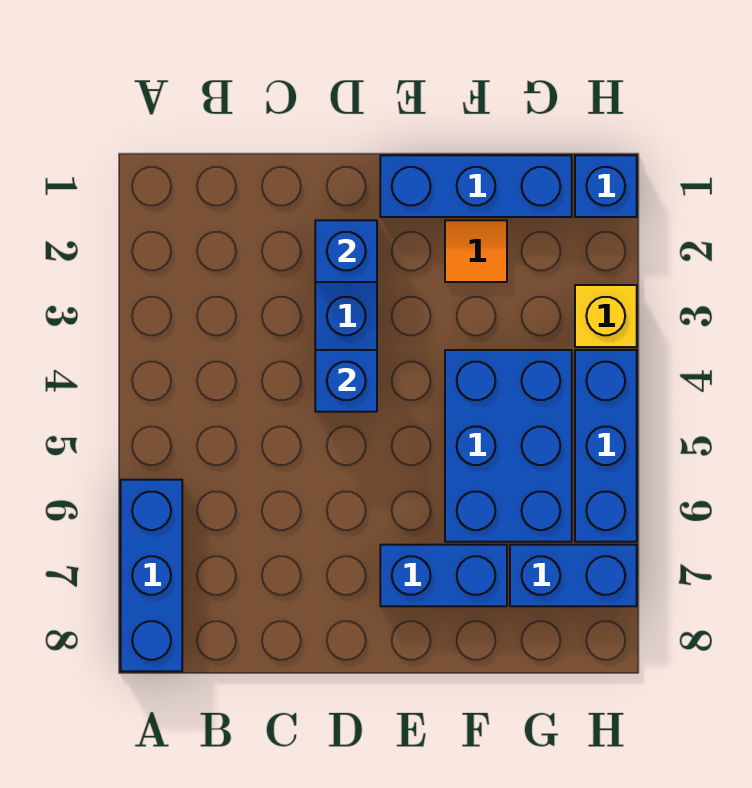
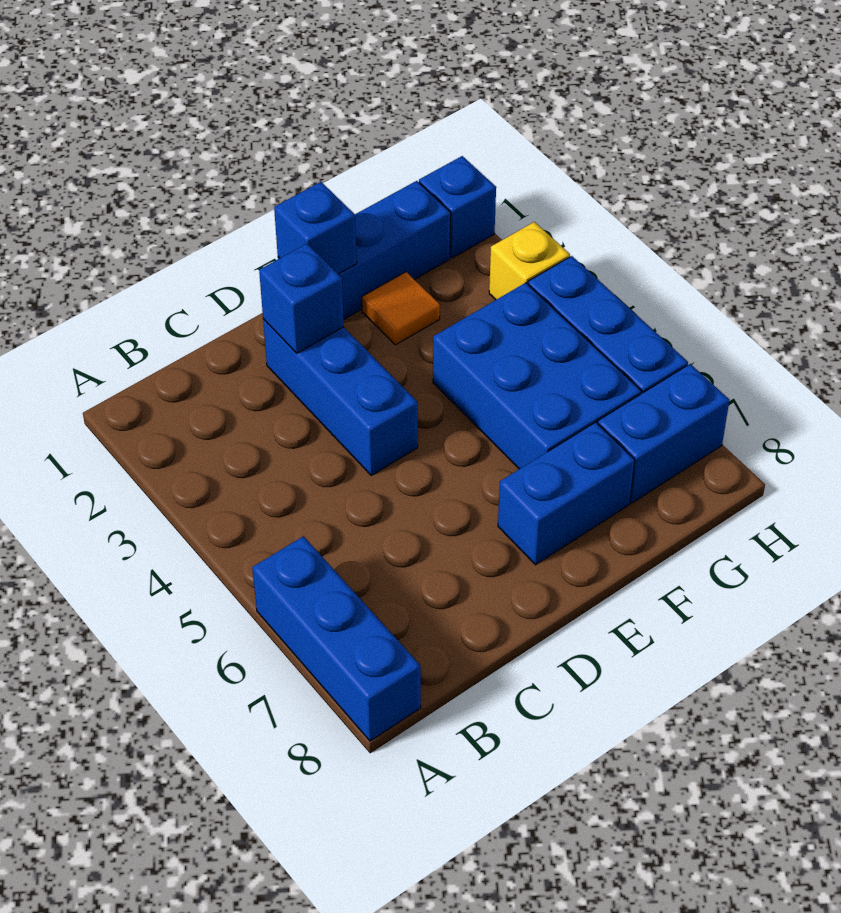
blue brick D4 level 2 -> blue brick E1 level 2

